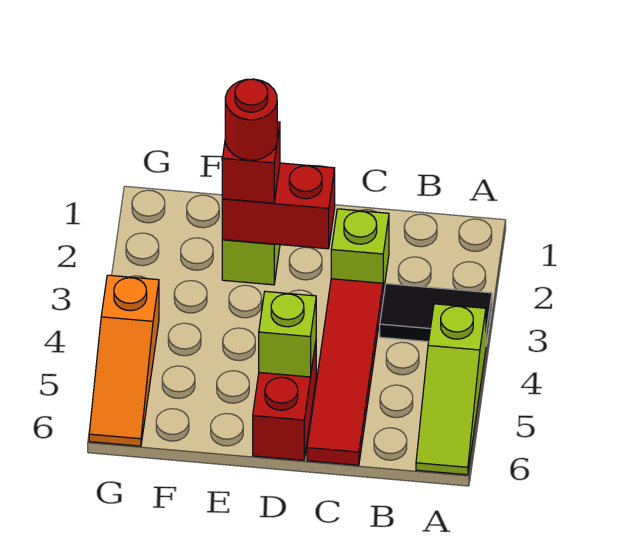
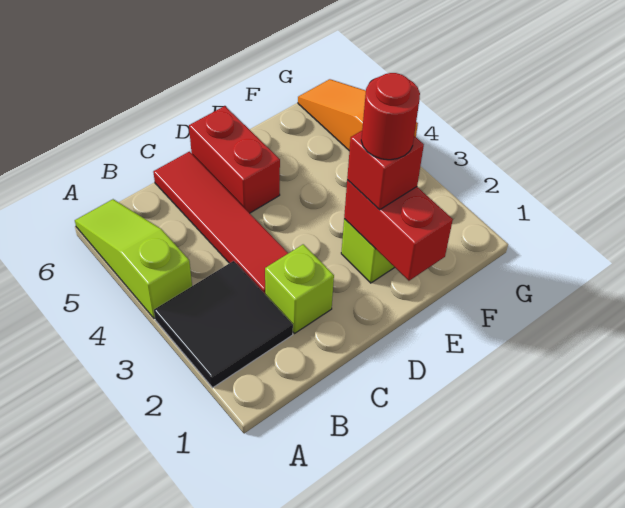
black tile A3:B3 level 1 -> black tile A2:B3 level 1
red brick D2:E2 level 2 -> red brick E1:E2 level 2
lime brick D5 level 2 -> none

